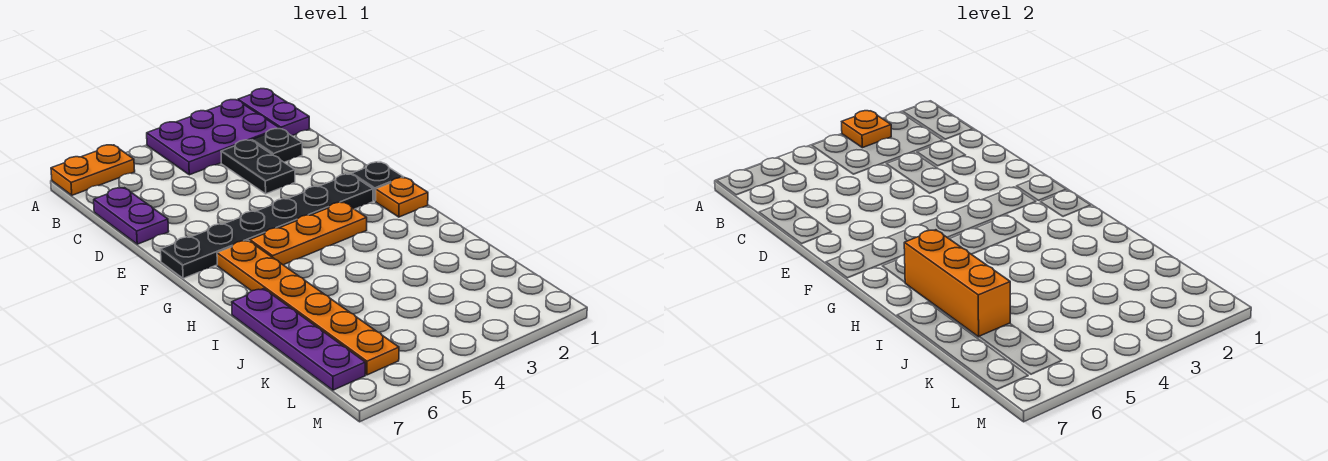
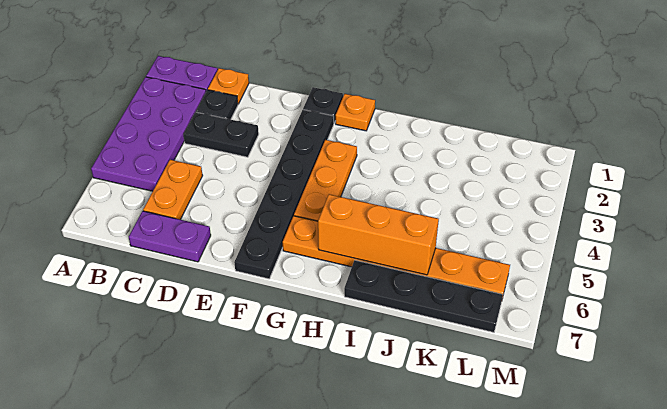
purple plate A2:B4 level 1 -> purple plate A2:B5 level 1
orange plate A3 level 2 -> orange plate C1 level 1
orange plate A6:A7 level 1 -> orange plate C5:C6 level 1
purple plate I7:L7 level 1 -> black plate I7:L7 level 1

